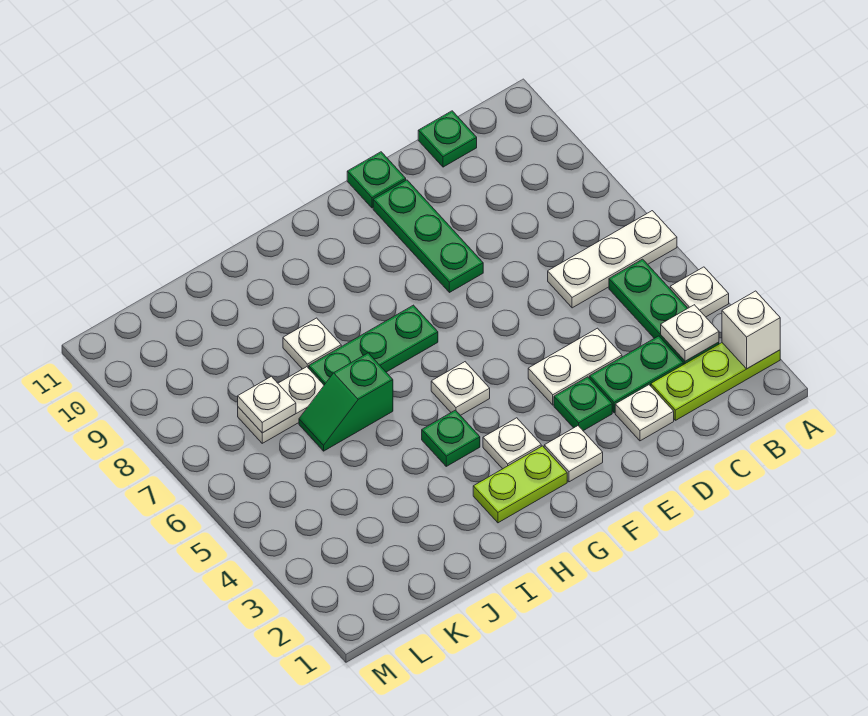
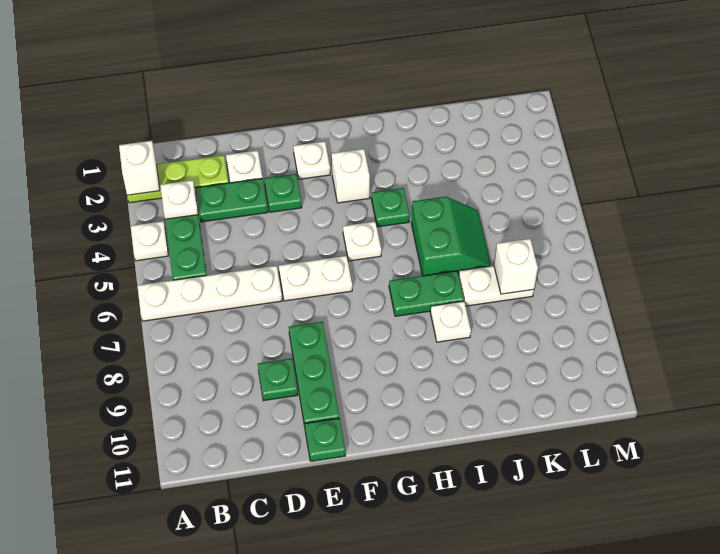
white plate A6:C6 level 1 -> white plate A6:D6 level 1
green plate C11 level 1 -> green plate D9 level 1
white plate D4:E4 level 1 -> white plate E6:F6 level 1
lime plate G2:H2 level 1 -> none
white plate G3 level 1 -> white brick G3 level 1
green plate G7:I7 level 1 -> green plate H7:I7 level 1
green slope I6:J6 level 1 top I -> green slope I5:J6 level 1 top I
white plate K7 level 2 -> white brick K7 level 2

